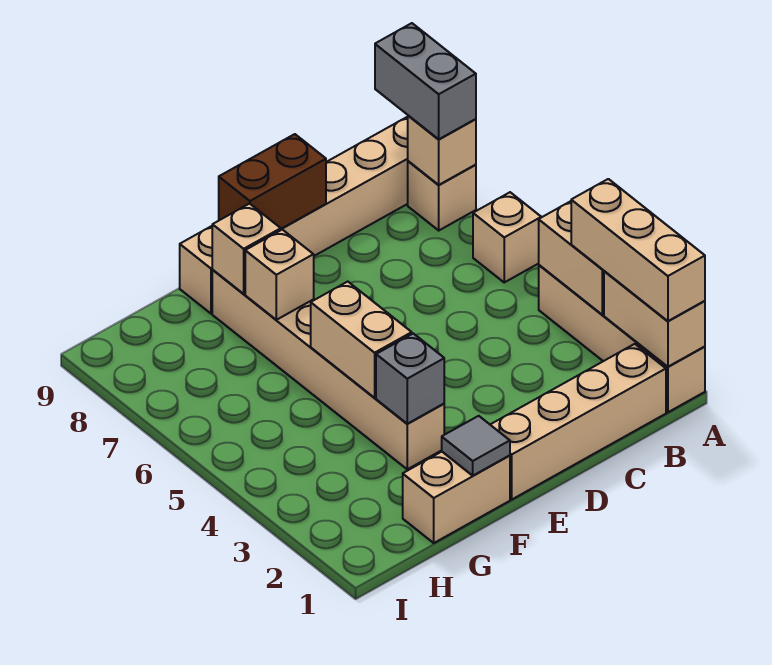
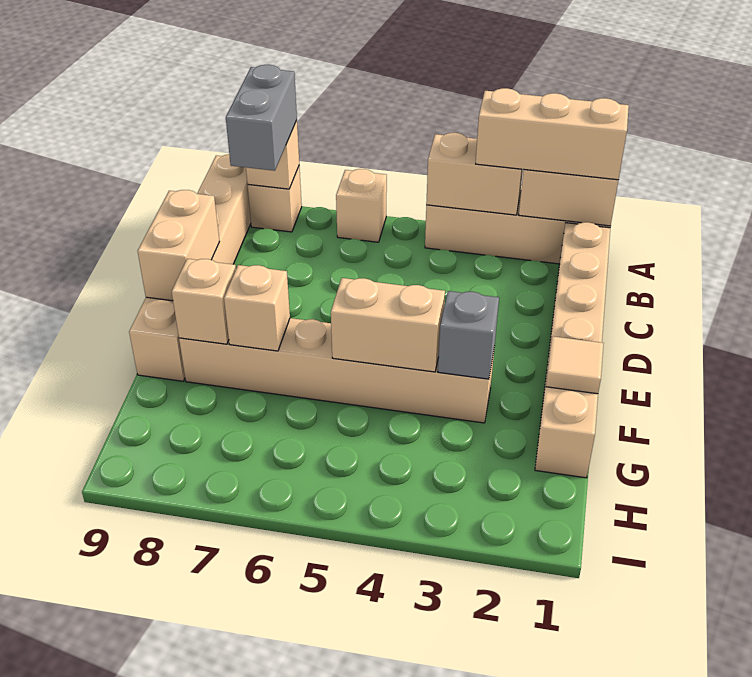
grey brick A8:A9 level 3 -> grey brick A8:B8 level 3
brown brick D9:E9 level 2 -> tan brick D9:E9 level 2
grey tile F1 level 2 -> tan tile F1 level 2

